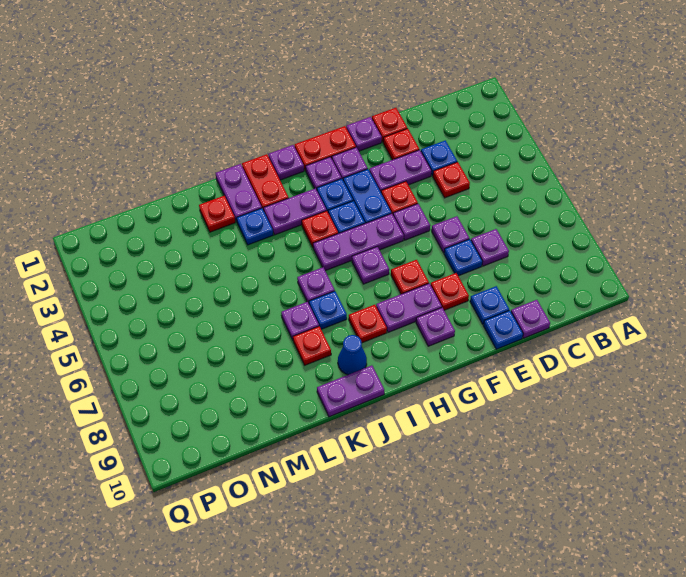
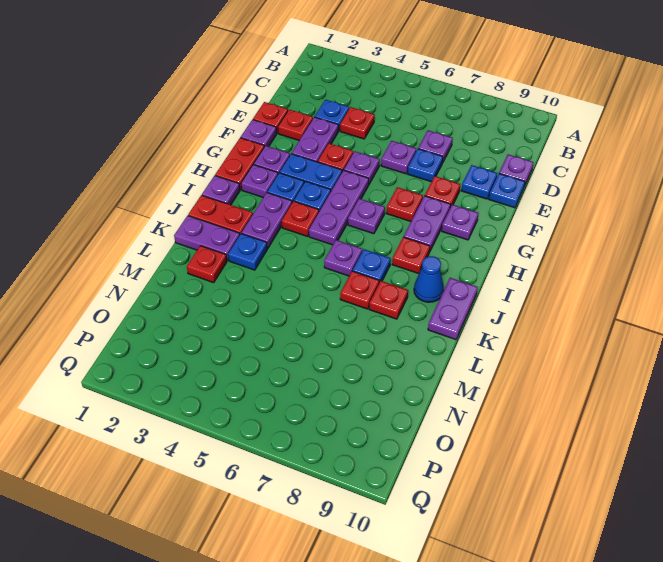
purple plate K7 level 1 -> red plate K7 level 1

